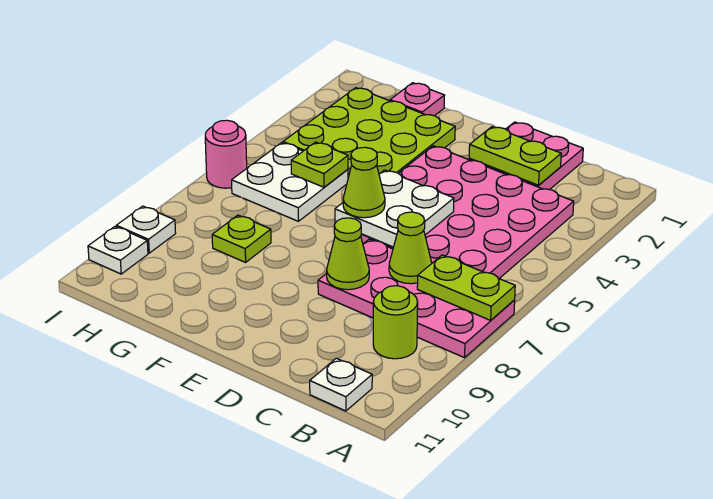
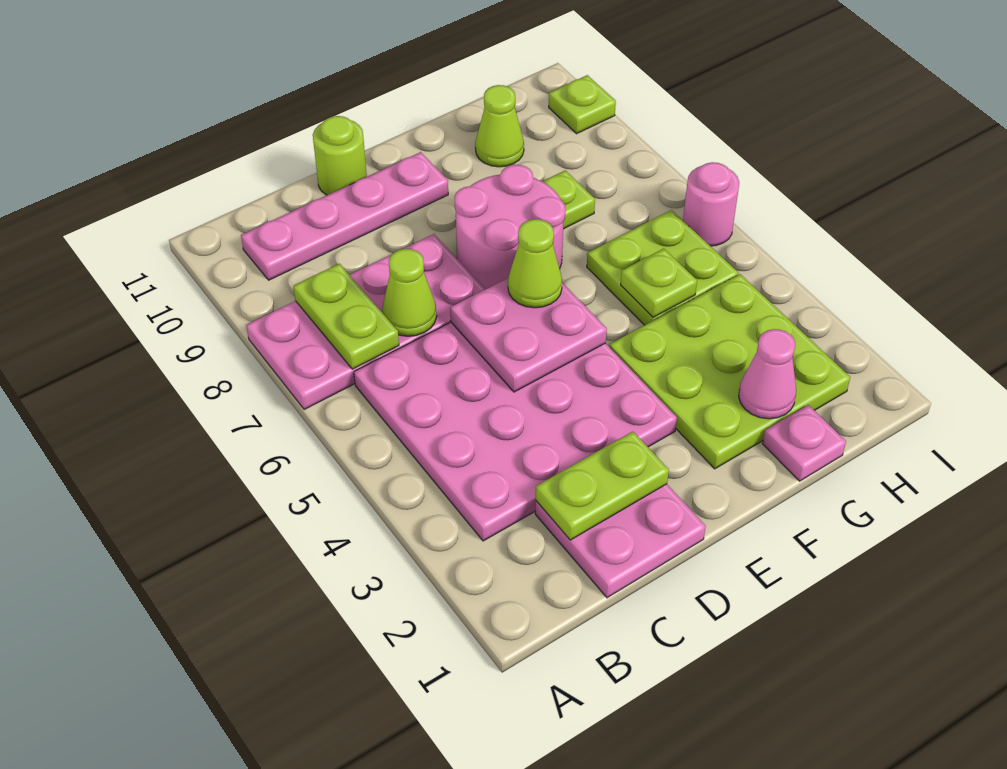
lime plate A7:B7 level 2 -> lime plate B7:B8 level 2
lime round brick B9 level 1 -> lime round brick D11 level 1
none -> pink plate B10:E10 level 1
white plate B11 level 1 -> none
white plate D5:E6 level 2 -> pink plate D5:E6 level 2
lime cone D8 level 2 -> lime cone G10 level 1
none -> pink round brick E7:F8 level 1
none -> pink cone G2 level 2
white plate G5:H6 level 1 -> lime plate G5:H6 level 1
white plate I9 level 1 -> none
white plate I10 level 1 -> lime plate I10 level 1

